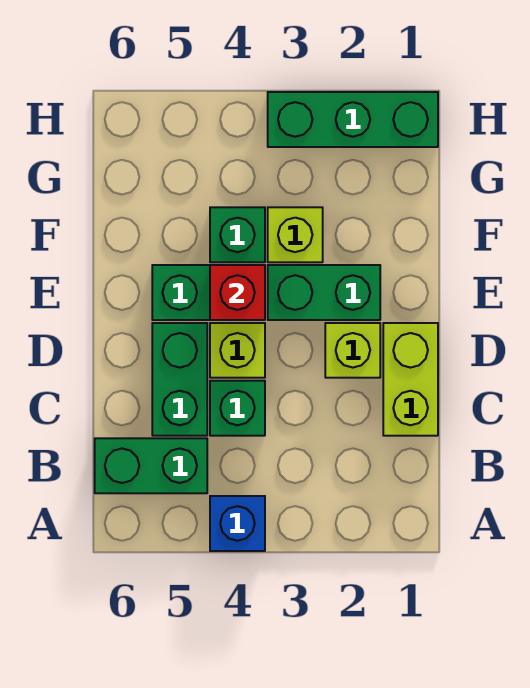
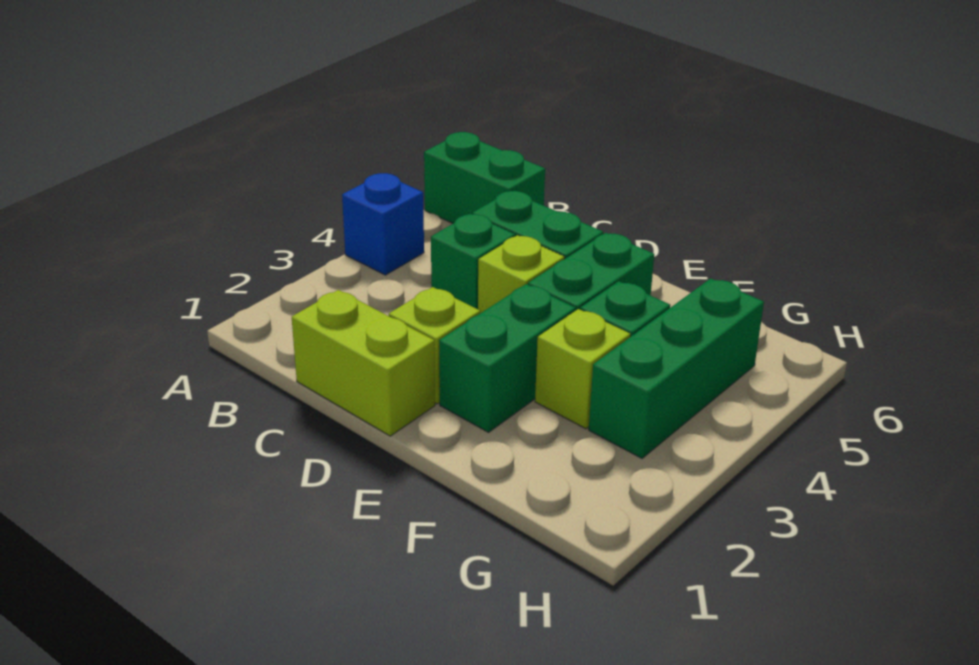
green brick B5:B6 level 1 -> green brick A6:B6 level 1
red brick E4 level 2 -> none
green brick H1:H3 level 1 -> green brick G3:G5 level 1

